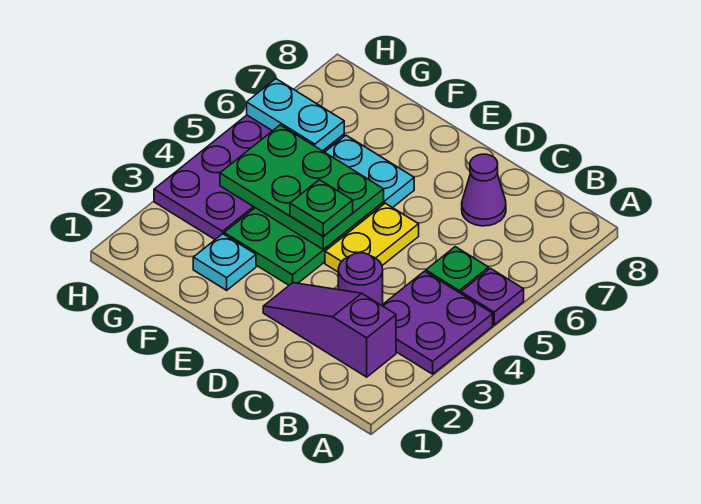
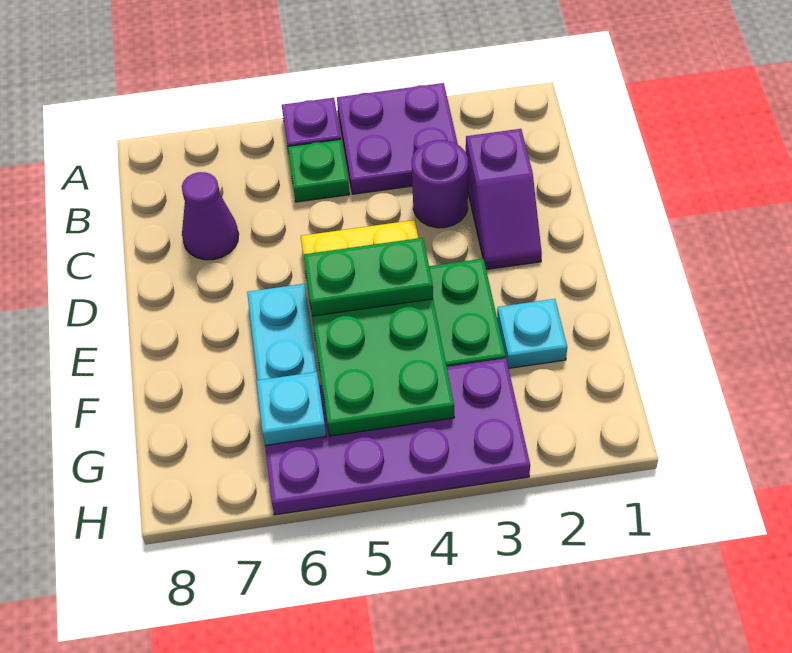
purple slope B2:D2 level 1 top B -> purple slope C2:D2 level 1 top C
green plate E4 level 3 -> green plate E4:E5 level 3
cyan plate G6:H6 level 2 -> cyan plate G6 level 2

